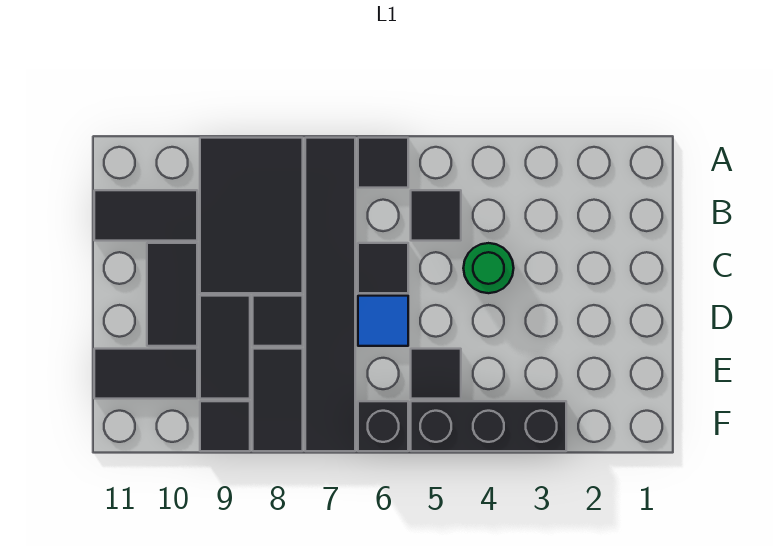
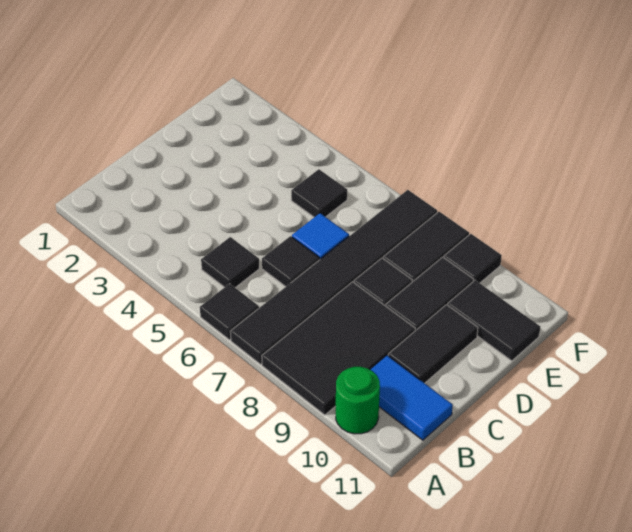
black tile B10:B11 level 1 -> blue tile B10:B11 level 1
green round brick C4 level 1 -> green round brick A10 level 1
black brick F3:F5 level 1 -> none
black brick F6 level 1 -> none

